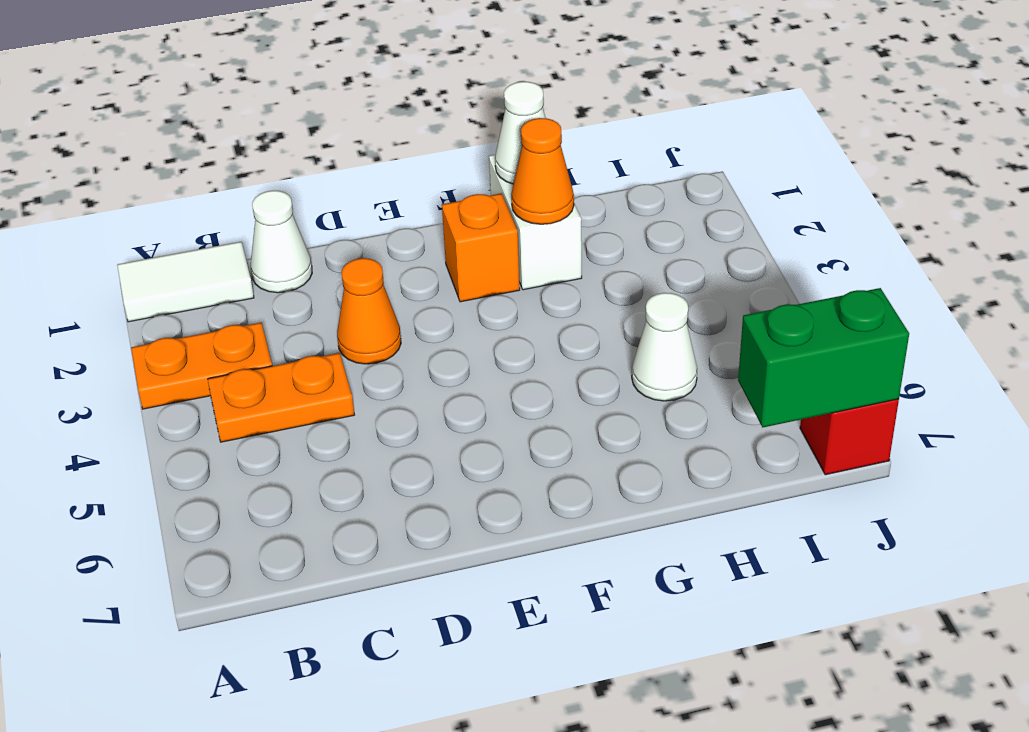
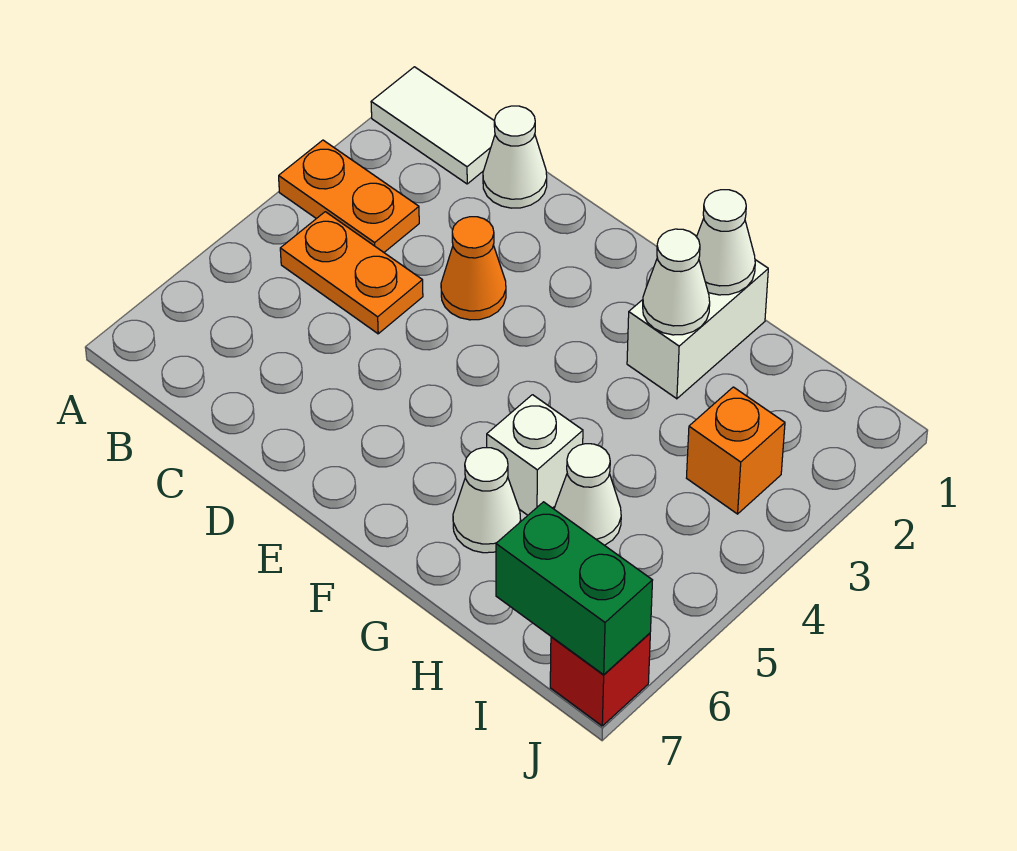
orange brick F2 level 1 -> orange brick I3 level 1
orange cone G2 level 2 -> white cone G2 level 2
none -> white brick G5 level 1
none -> white cone G6 level 1

